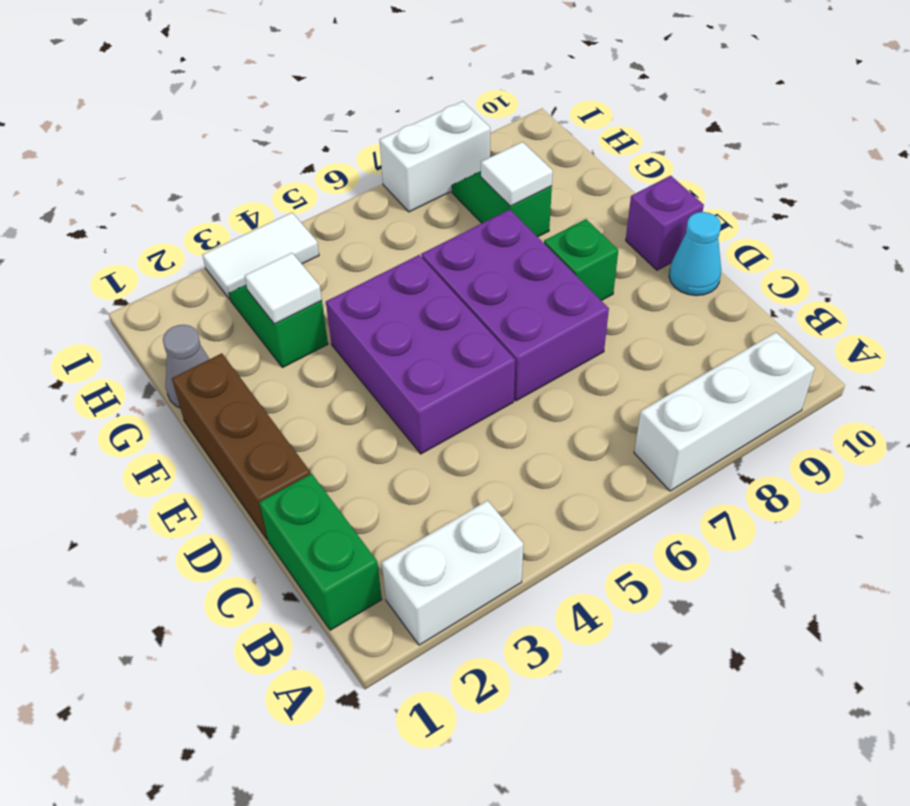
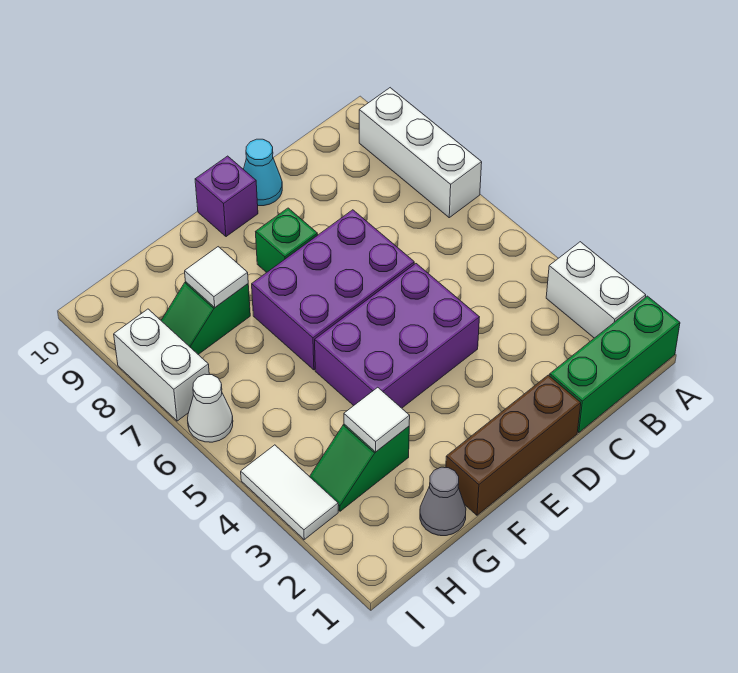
green brick B1:C1 level 1 -> green brick A1:C1 level 1
none -> white cone I6 level 1

